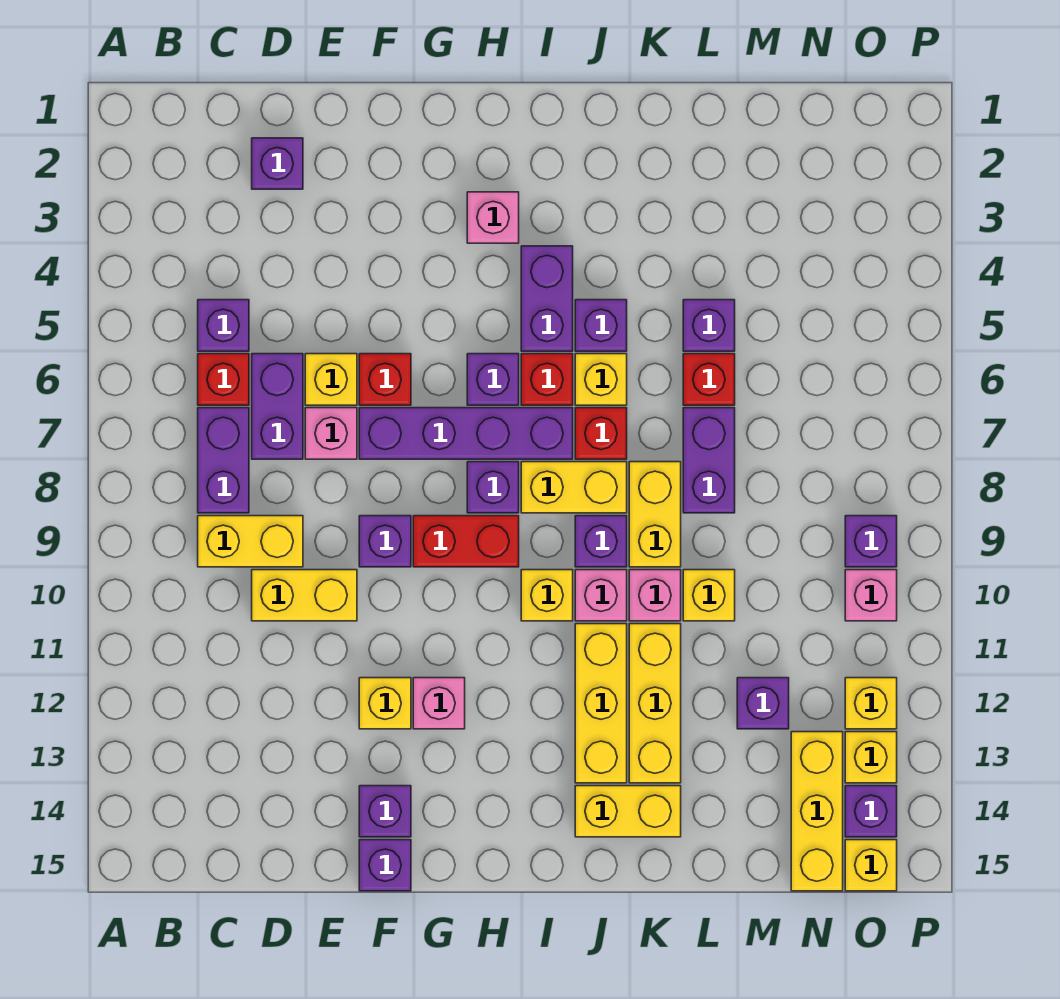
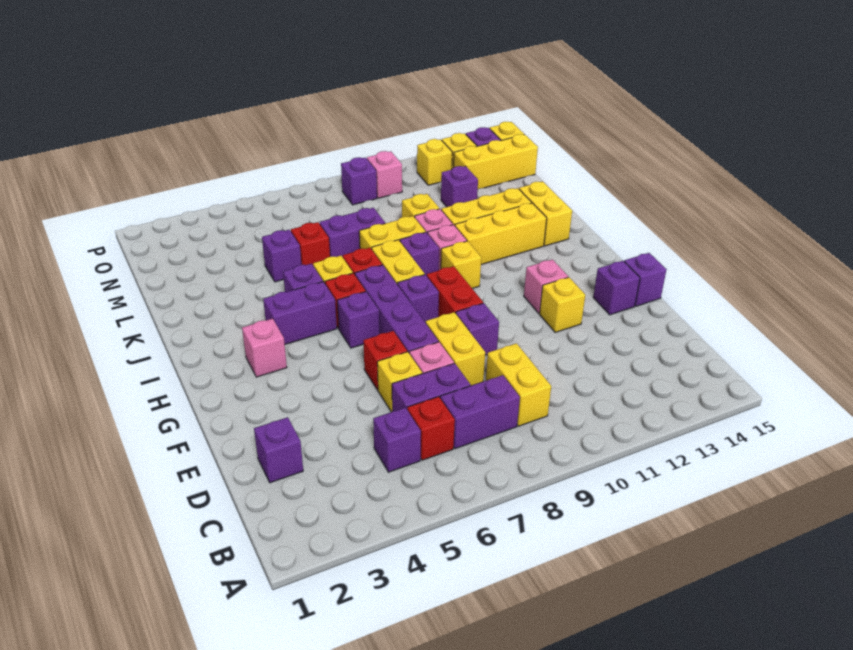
yellow brick D10:E10 level 1 -> yellow brick E8:F8 level 1

